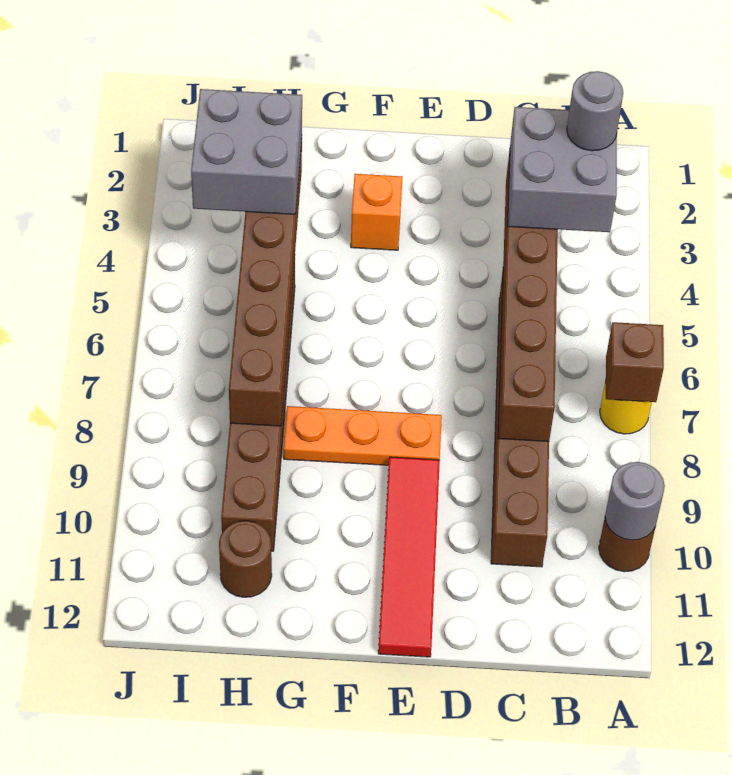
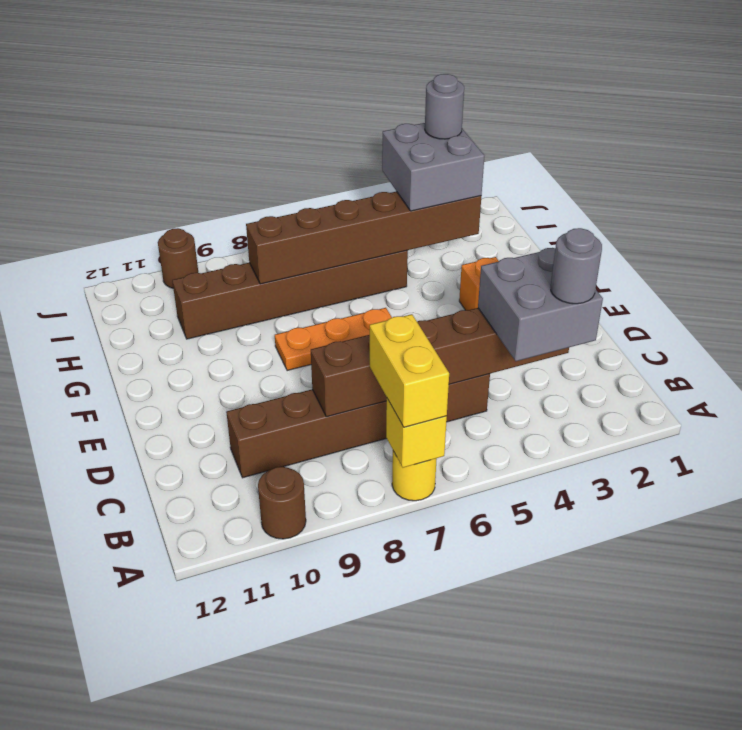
brown brick A7 level 2 -> yellow brick A7 level 2
none -> yellow brick A7:B7 level 3
grey round brick A10 level 2 -> grey round brick I3 level 4
orange plate E8:G8 level 1 -> orange plate F6:F8 level 1
red tile E9:E12 level 1 -> none
brown round brick H11 level 1 -> brown round brick J10 level 1

